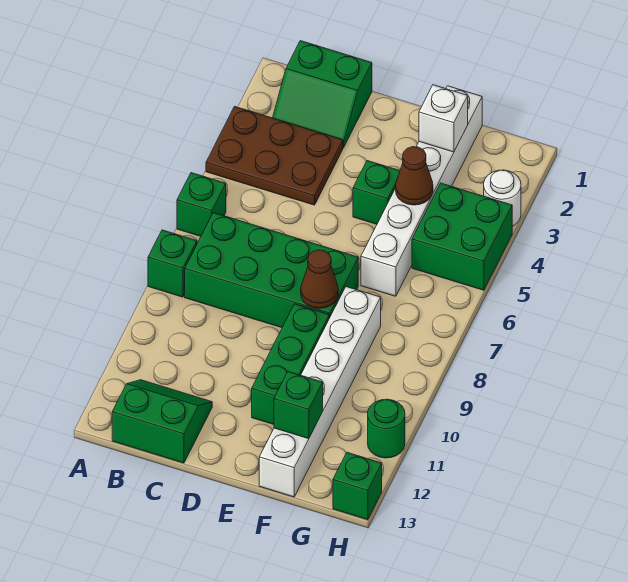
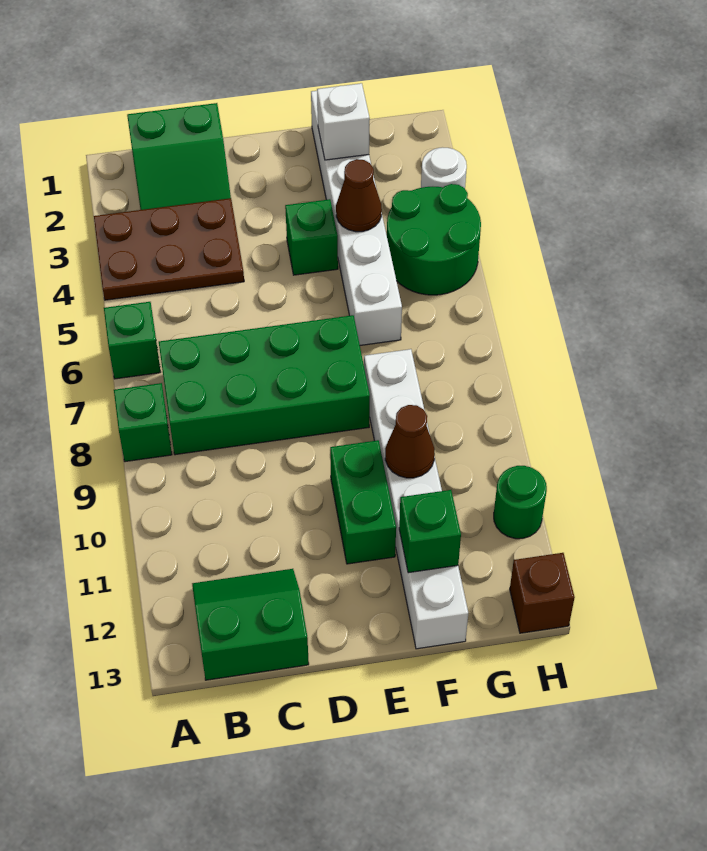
brown cone E8 level 2 -> brown cone F10 level 2
green brick E9:E11 level 1 -> green brick E10:E11 level 1
green brick G4:H5 level 1 -> green round brick G4:H5 level 1
green brick H13 level 1 -> brown brick H13 level 1

